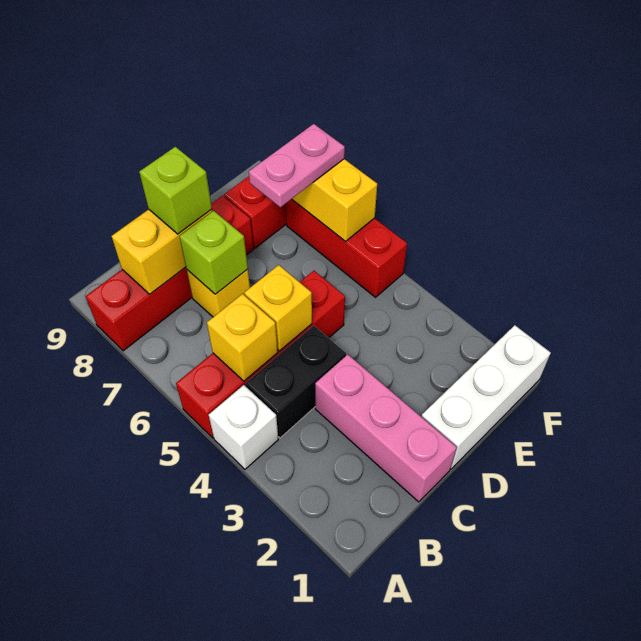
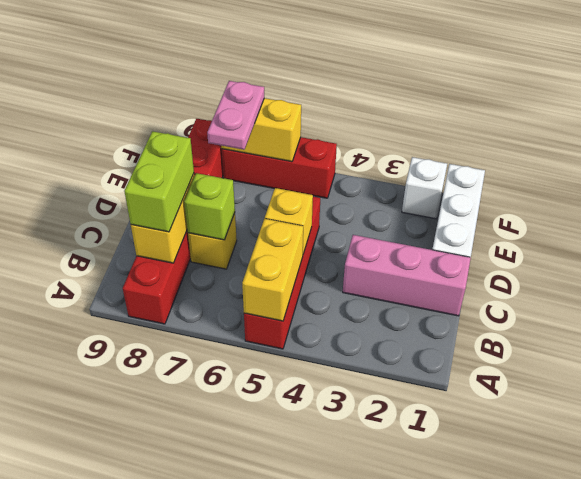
white brick A4 level 1 -> white brick F2 level 1
black brick B4:C4 level 1 -> none
yellow brick B5 level 2 -> yellow brick A5:B5 level 2
lime brick C8 level 3 -> lime brick B8:C8 level 3

